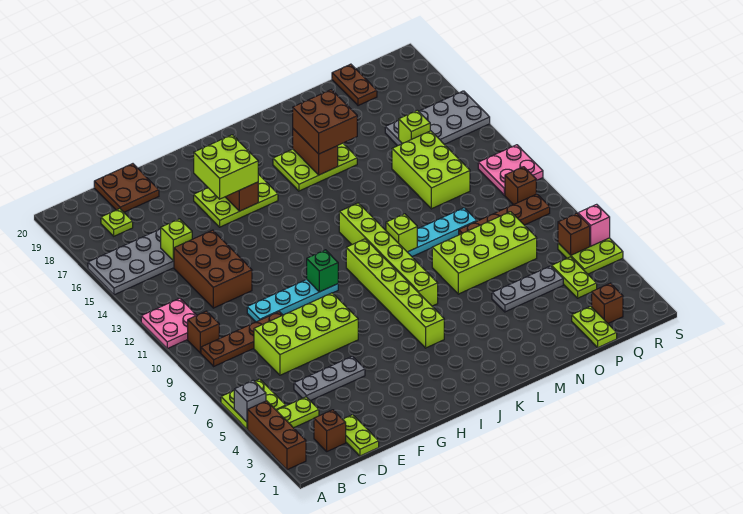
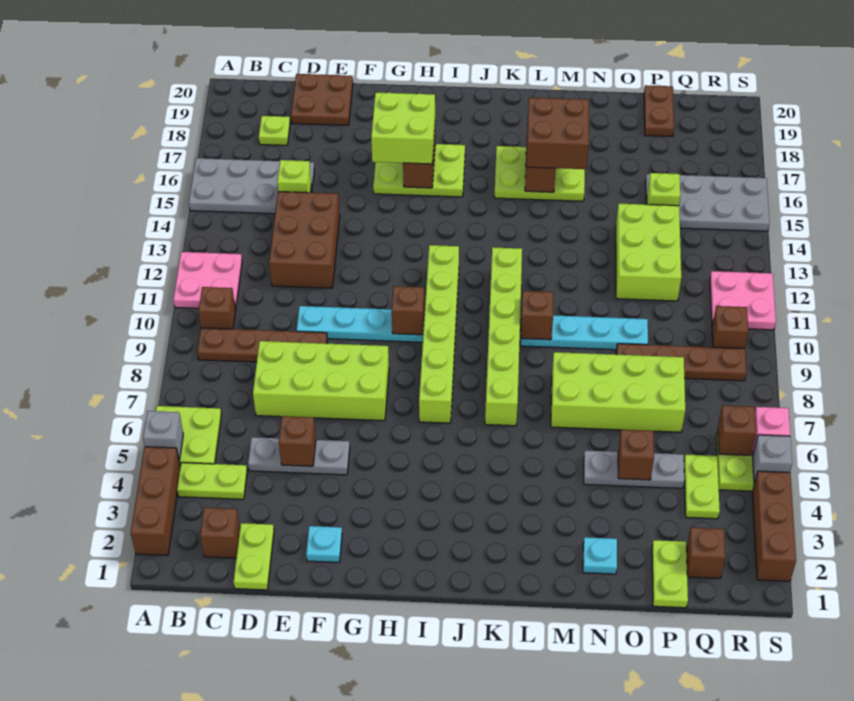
none -> brown brick E5 level 2
none -> cyan plate F2 level 1
green brick H10 level 2 -> brown brick H10 level 2
lime brick J5:J10 level 1 -> lime brick I7:I12 level 1
lime brick L10 level 2 -> brown brick L10 level 2
none -> cyan plate N2 level 1
none -> brown brick O5 level 2
none -> brown brick S2:S4 level 1
none -> grey brick S5 level 2

